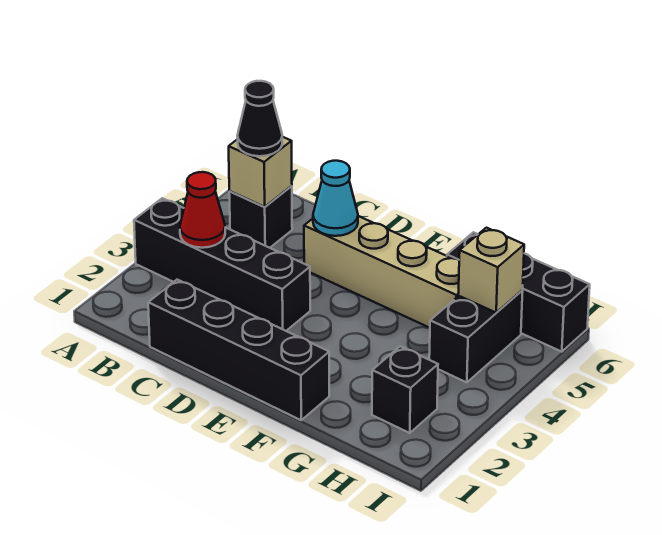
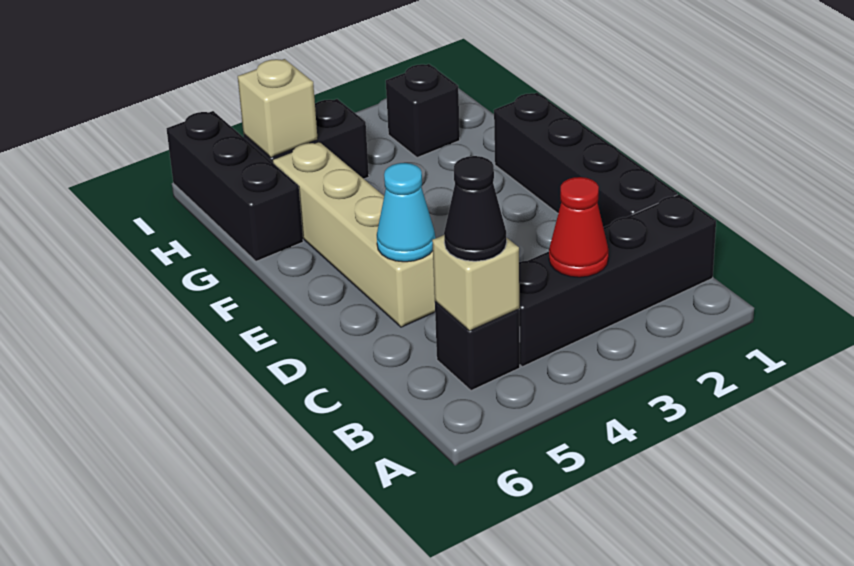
black brick A3:D3 level 1 -> black brick B1:B4 level 1

